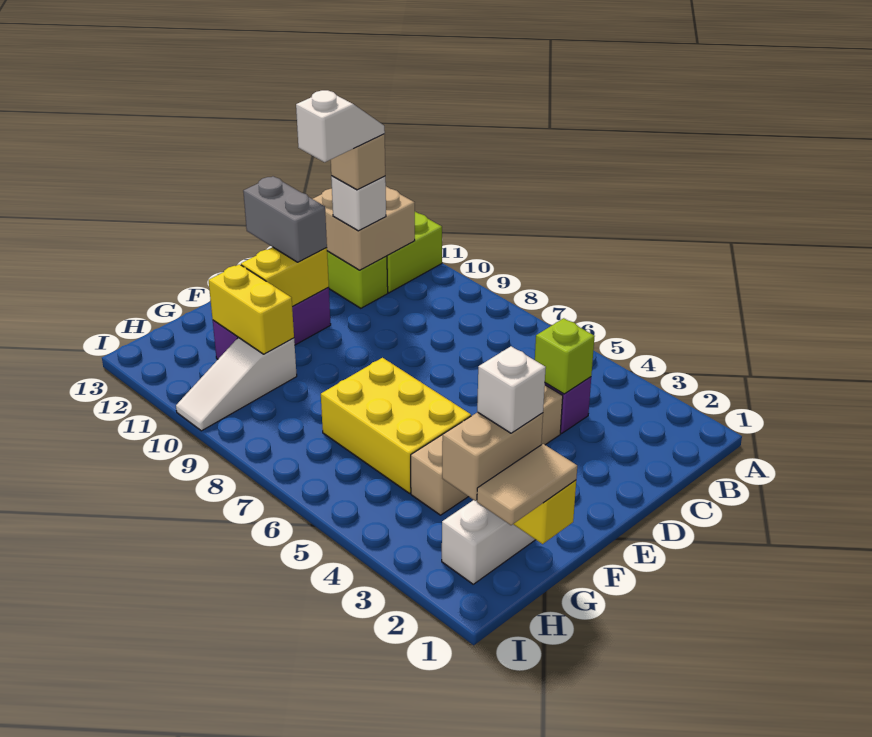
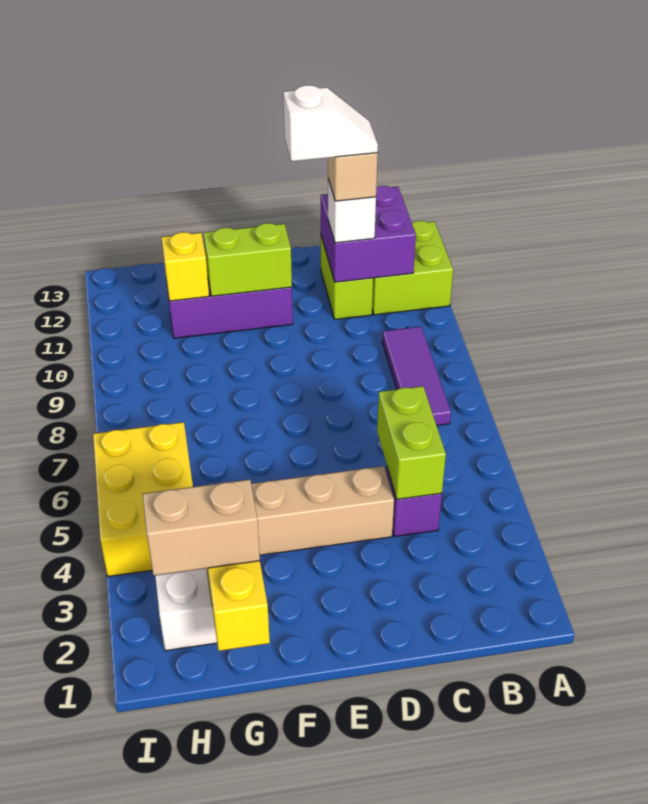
none -> purple tile B7:B9 level 1
tan brick B11:C12 level 2 -> purple brick B11:C12 level 2
lime brick C4 level 2 -> lime brick C4:C5 level 2
yellow brick E11:F11 level 2 -> lime brick E11:F11 level 2
grey brick E11:E12 level 3 -> none
yellow brick F5:G7 level 1 -> yellow brick H4:I6 level 1
tan tile G1:H1 level 3 -> none
white brick G2 level 4 -> none
white slope G10:I10 level 1 top G -> none
yellow brick G10:G11 level 2 -> yellow brick G11 level 2

